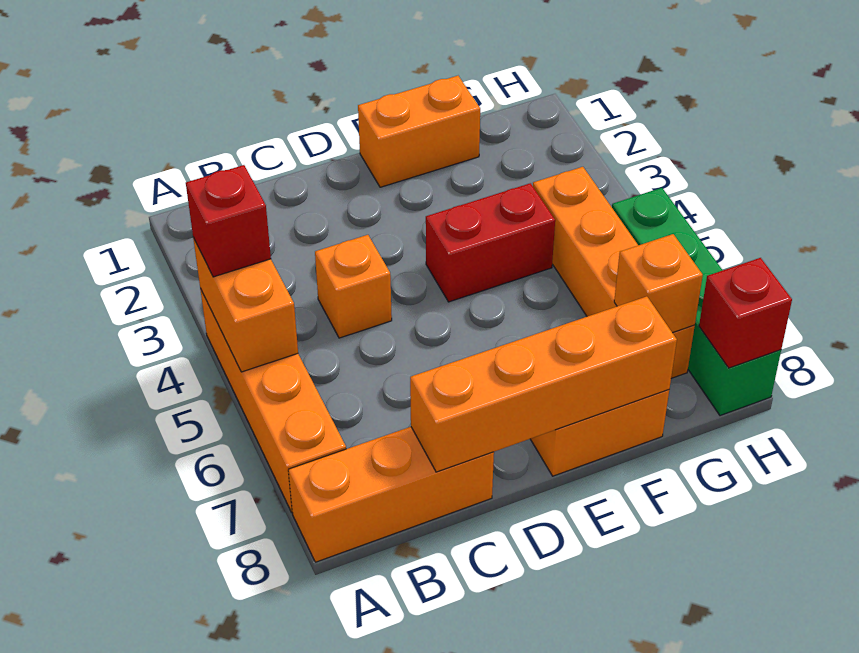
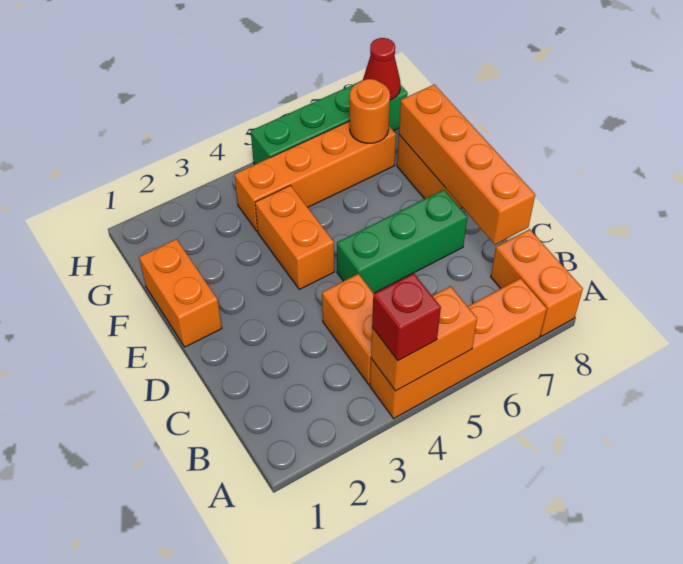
orange brick A8:C8 level 1 -> orange brick A8:B8 level 1
orange brick C4 level 1 -> orange brick B4:C4 level 1
none -> green brick D5:D7 level 1
red brick E4:F4 level 1 -> orange brick E4:F4 level 1
orange brick G7 level 2 -> orange round brick G7 level 2
red brick H8 level 2 -> red cone H8 level 2

